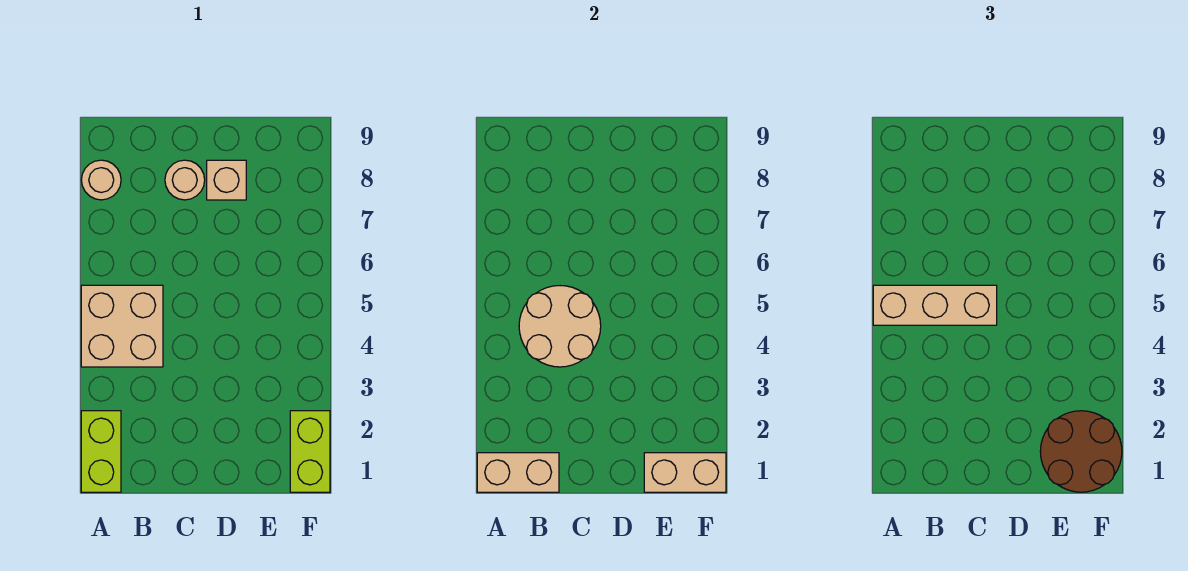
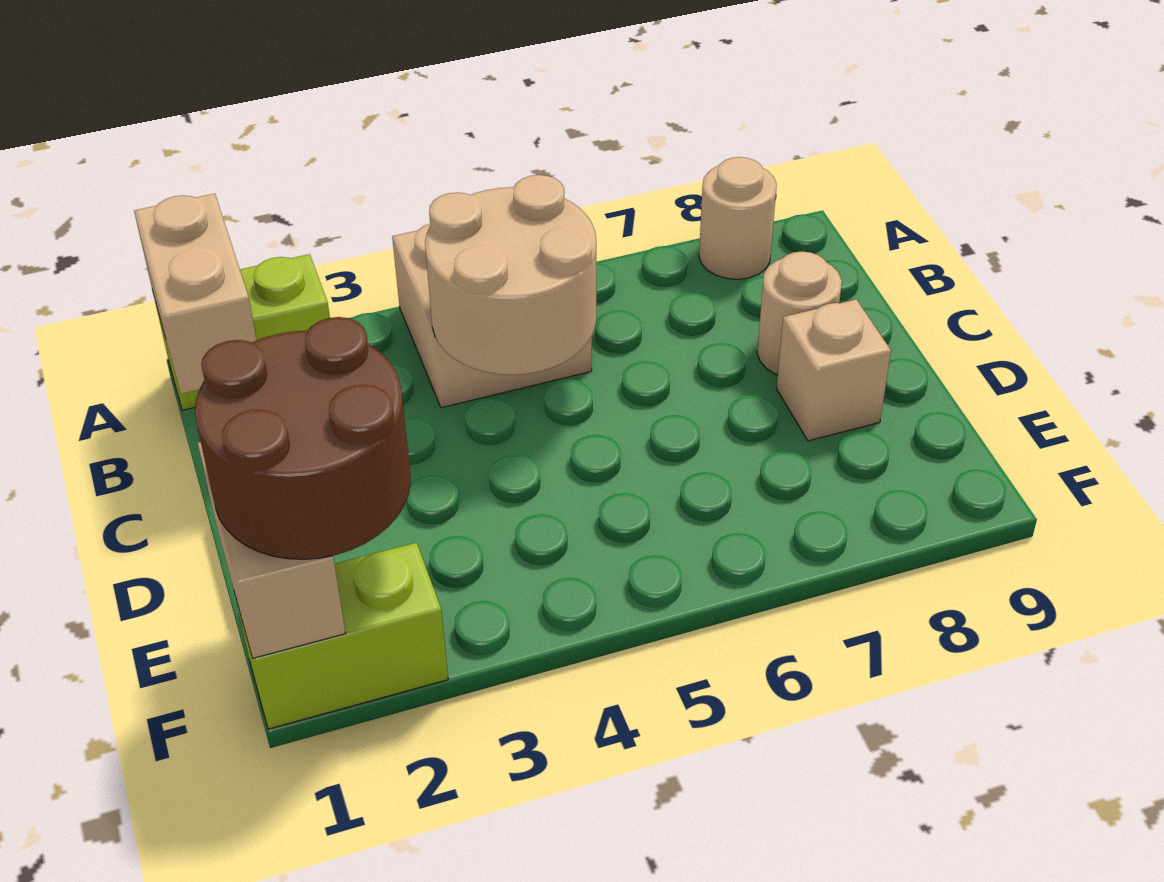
tan brick A5:C5 level 3 -> none

